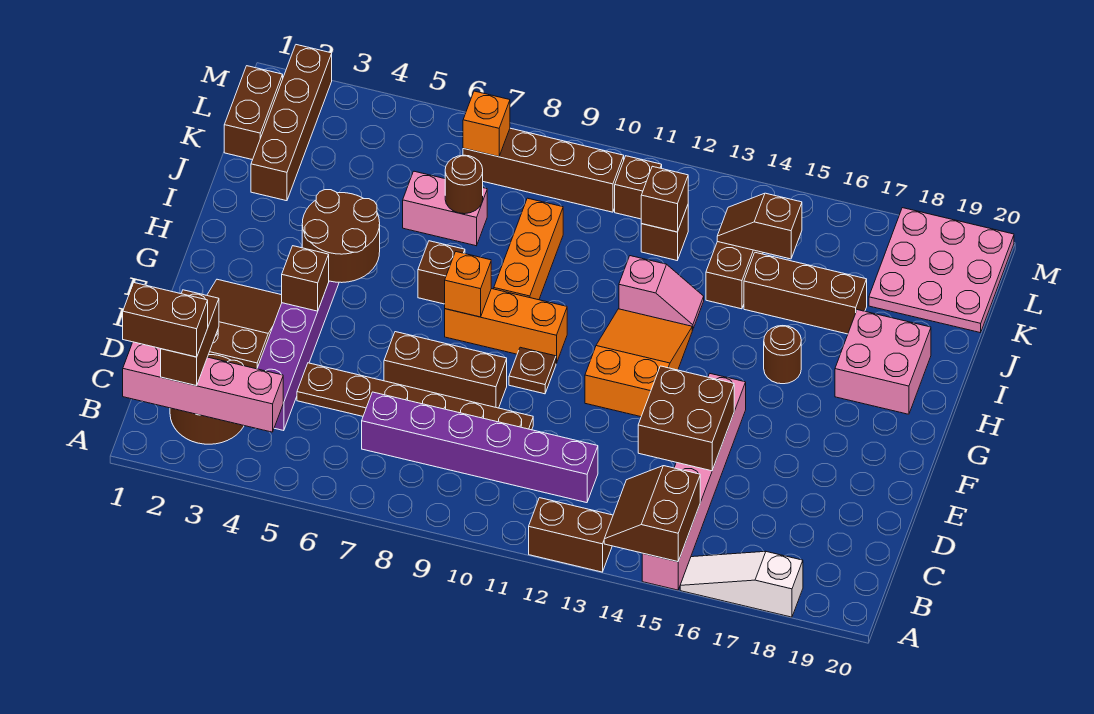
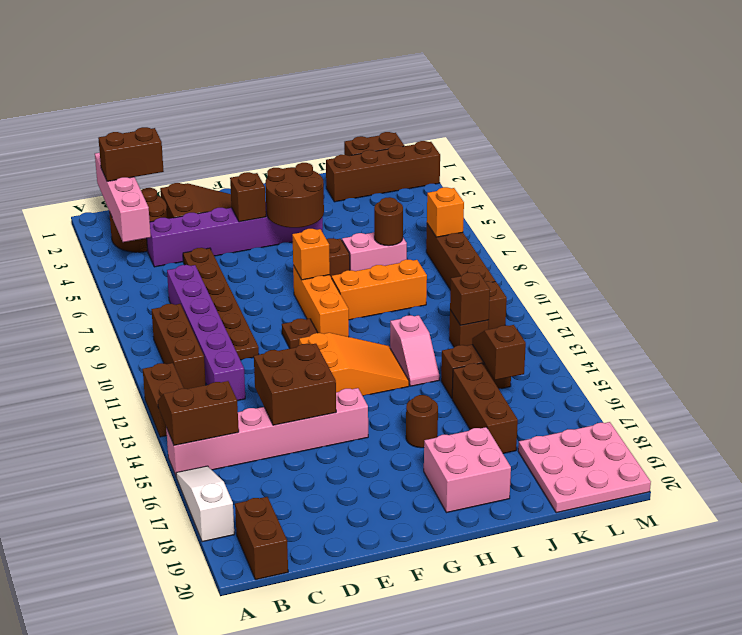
brown brick B1:B2 level 4 -> brown brick B19:B20 level 1
brown brick E7:E9 level 1 -> brown brick B9:B11 level 1
pink brick J6:J7 level 1 -> pink brick I7:J7 level 1

